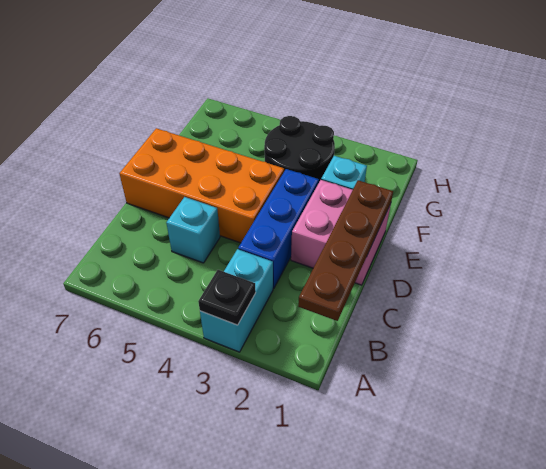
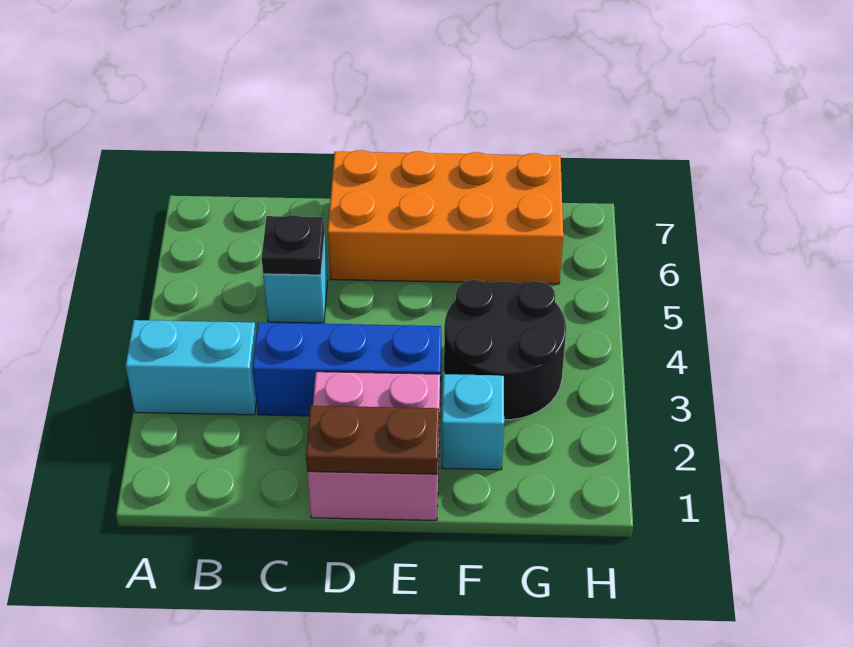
black plate A3 level 2 -> black plate C5 level 2
brown plate B1:E1 level 2 -> brown plate D1:E1 level 2
orange brick D4:E7 level 1 -> orange brick D6:G7 level 1

